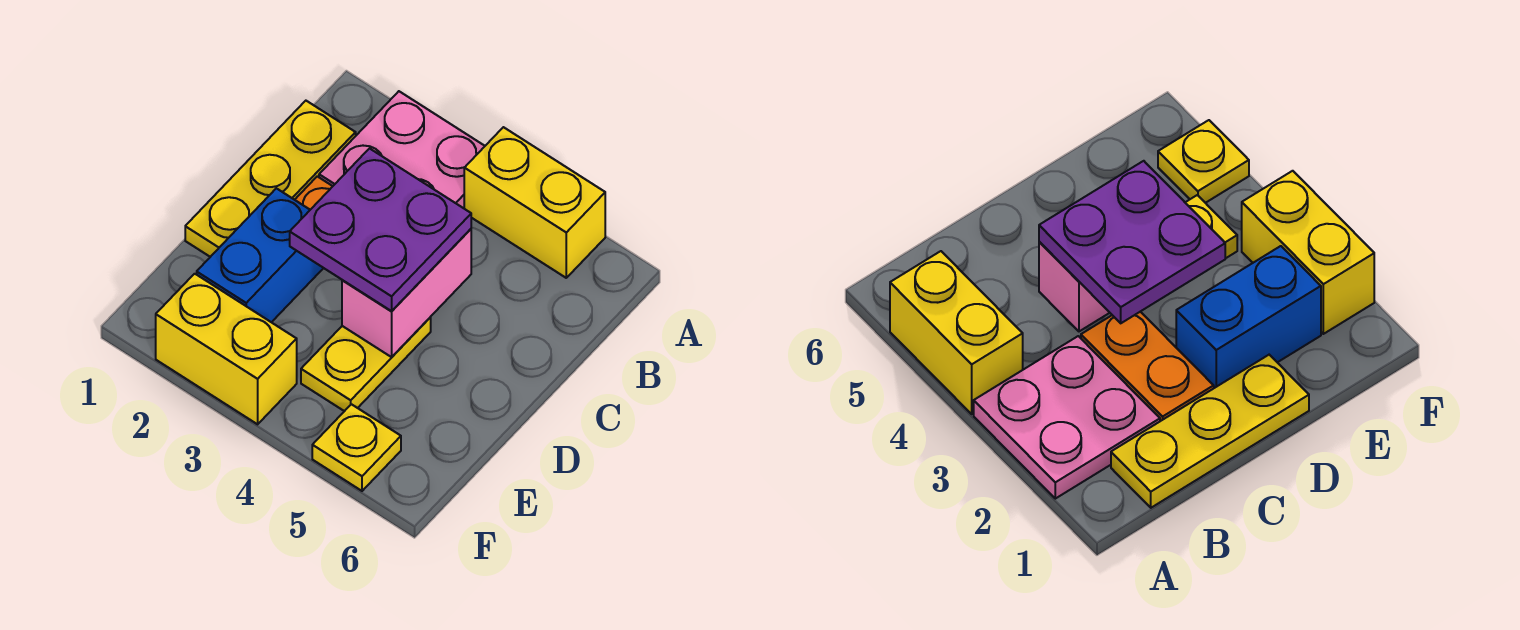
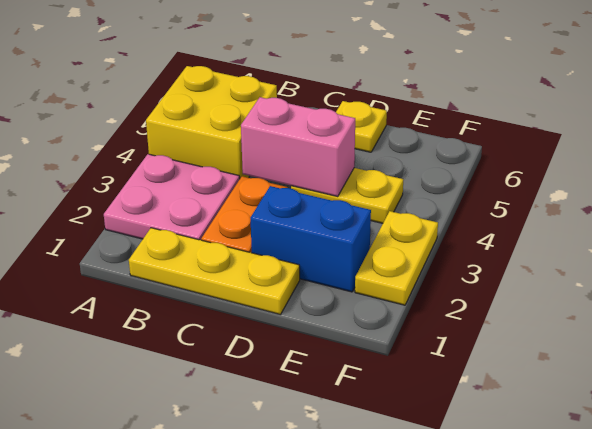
yellow brick A4:A5 level 1 -> yellow brick A4:B5 level 1
purple plate C3:D4 level 3 -> none
yellow brick F2:F3 level 1 -> yellow plate F2:F3 level 1
yellow plate F5 level 1 -> yellow plate D6 level 1

